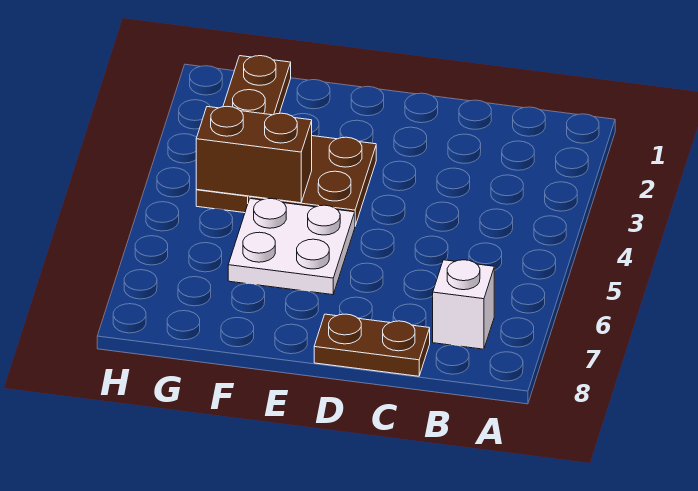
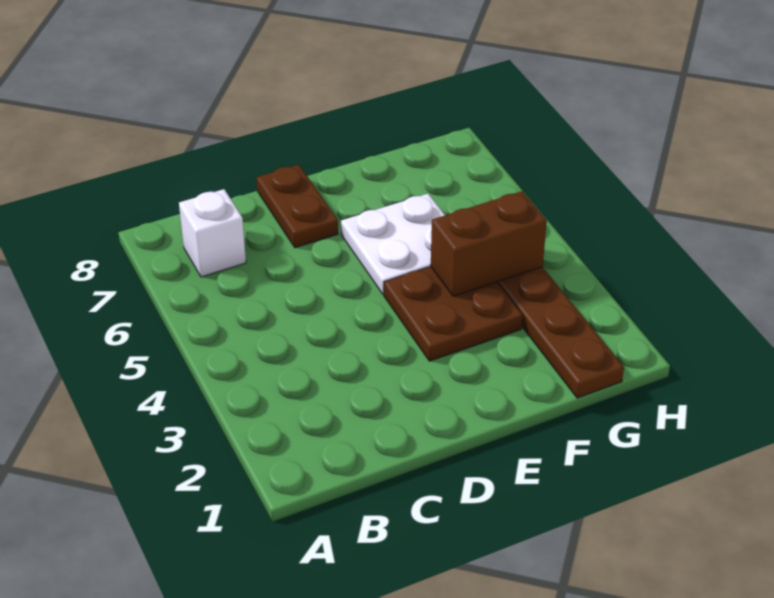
brown plate C8:D8 level 1 -> brown plate D7:D8 level 1

